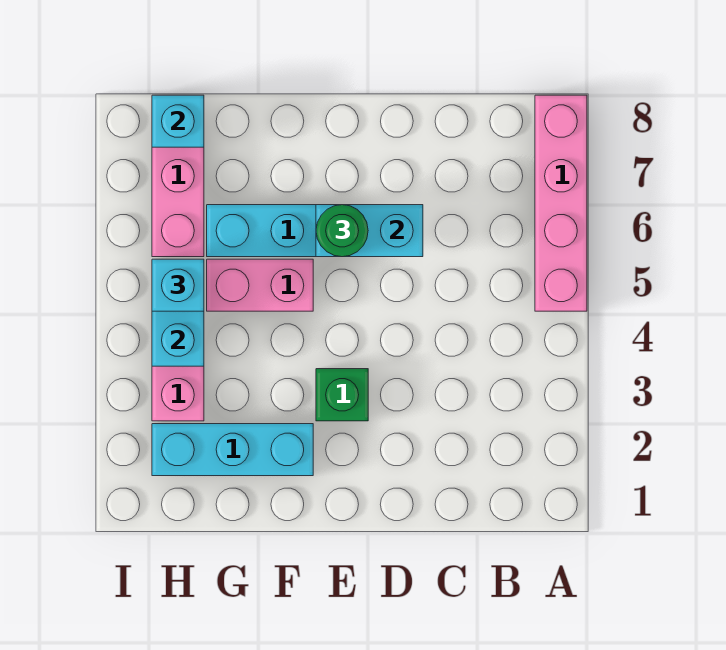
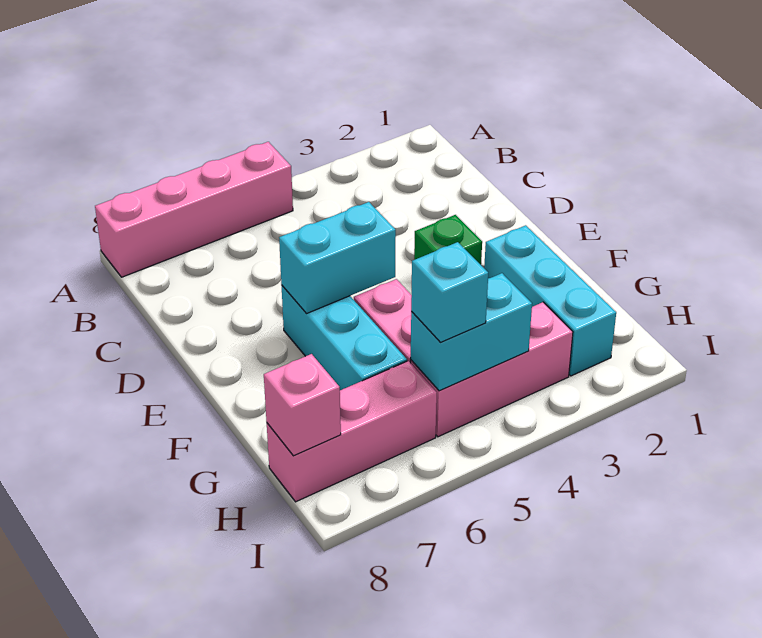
cyan brick D6:E6 level 2 -> cyan brick E5:E6 level 2
green round brick E6 level 3 -> none
cyan brick H8 level 2 -> pink brick H8 level 2

